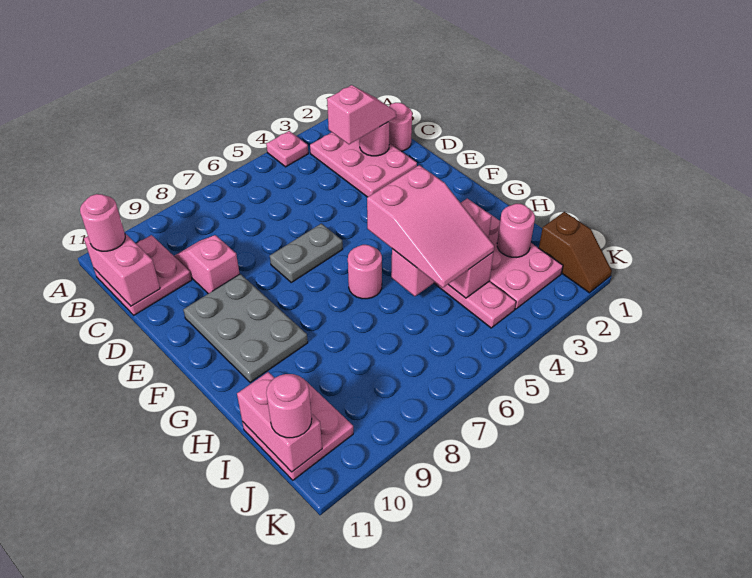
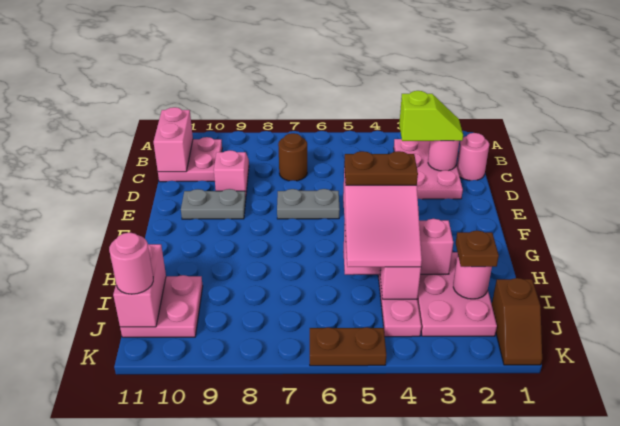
pink plate A4 level 1 -> none
pink round brick B11 level 3 -> none
pink slope C2:C3 level 3 top 3 -> lime slope C2:C3 level 3 top 3
none -> brown round brick C7 level 1
grey plate E9:G10 level 1 -> grey plate E9:E10 level 1
none -> brown plate G4:G5 level 4
pink round brick G6 level 1 -> none
none -> brown plate I2 level 3
none -> brown plate K5:K6 level 1

